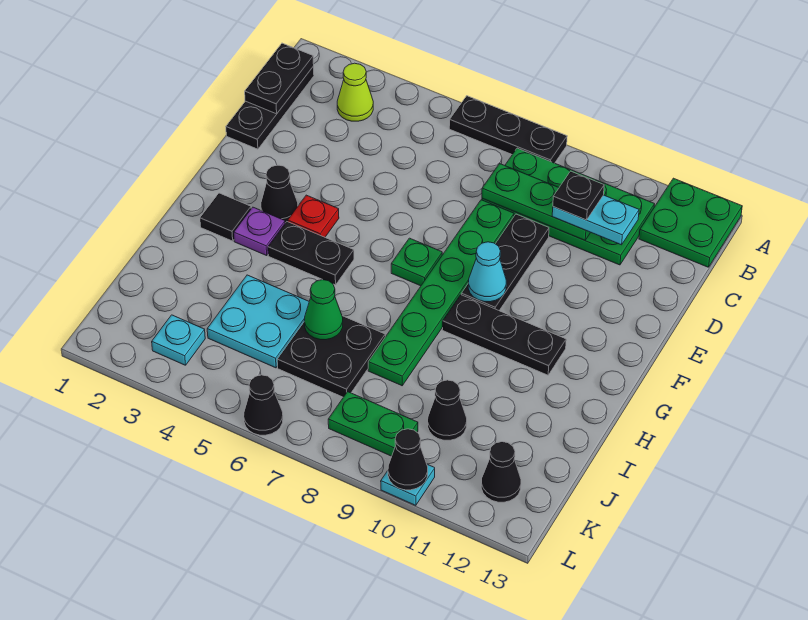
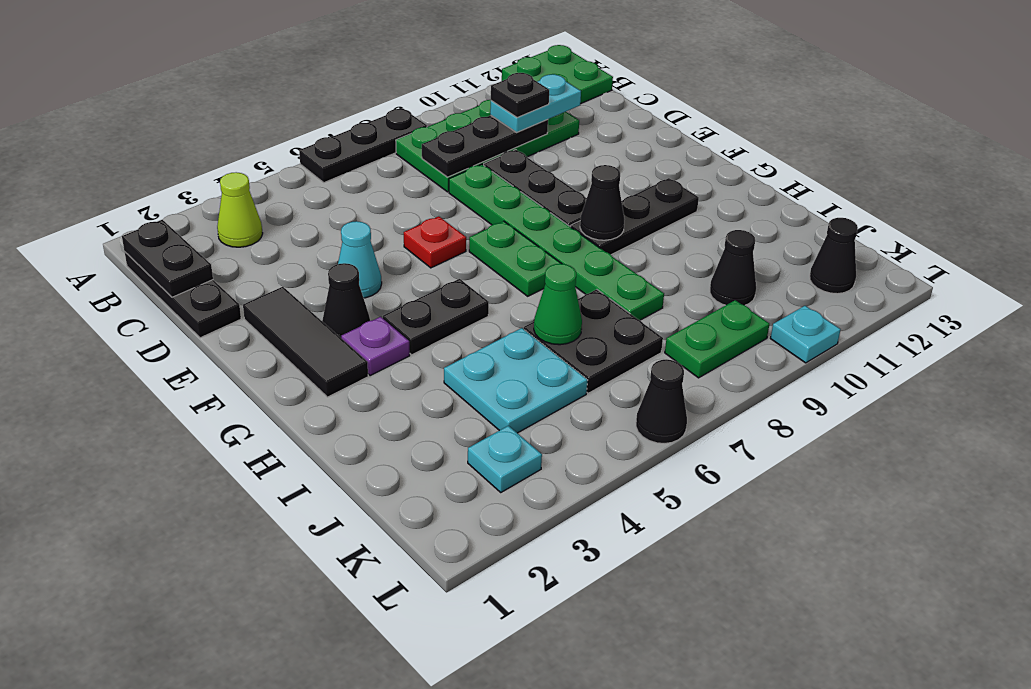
green plate C8:C10 level 2 -> black plate C8:C10 level 2
red plate F4 level 1 -> red plate E6 level 1
green plate F7 level 1 -> green plate F7:G7 level 1
cyan cone F9 level 2 -> cyan cone E4 level 1
black tile G2 level 1 -> black tile E2:G2 level 1
black cone L10 level 2 -> black cone G9 level 2

